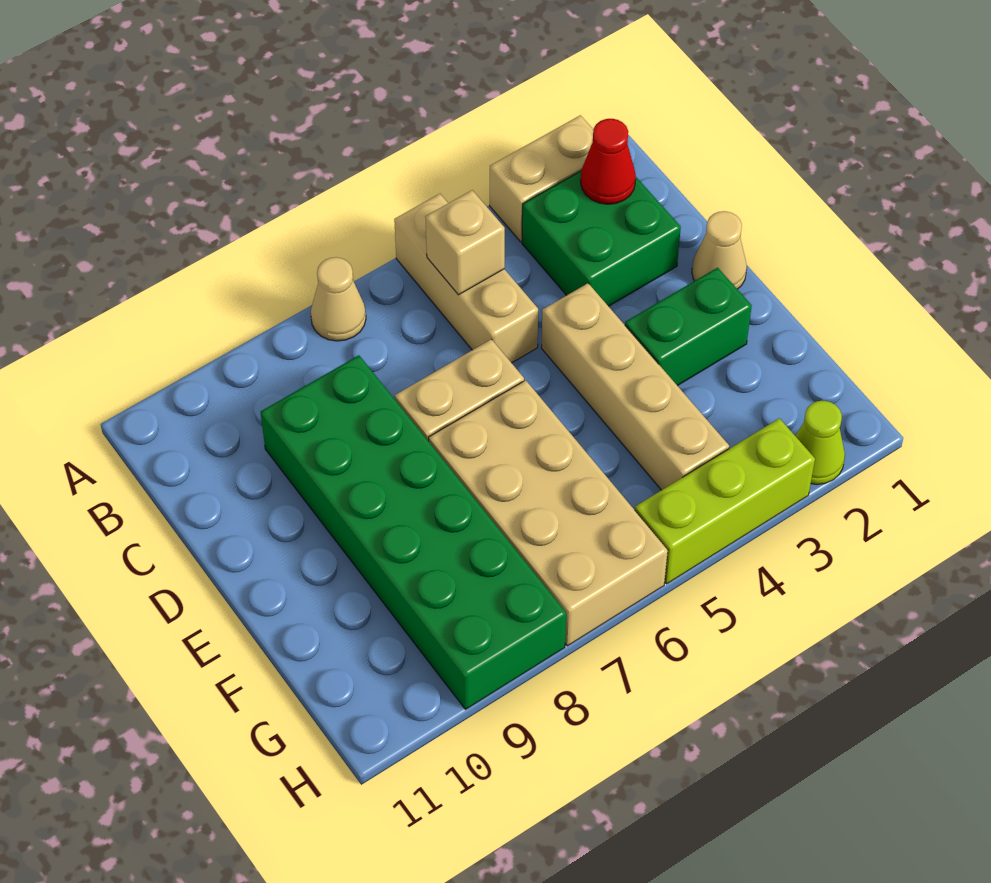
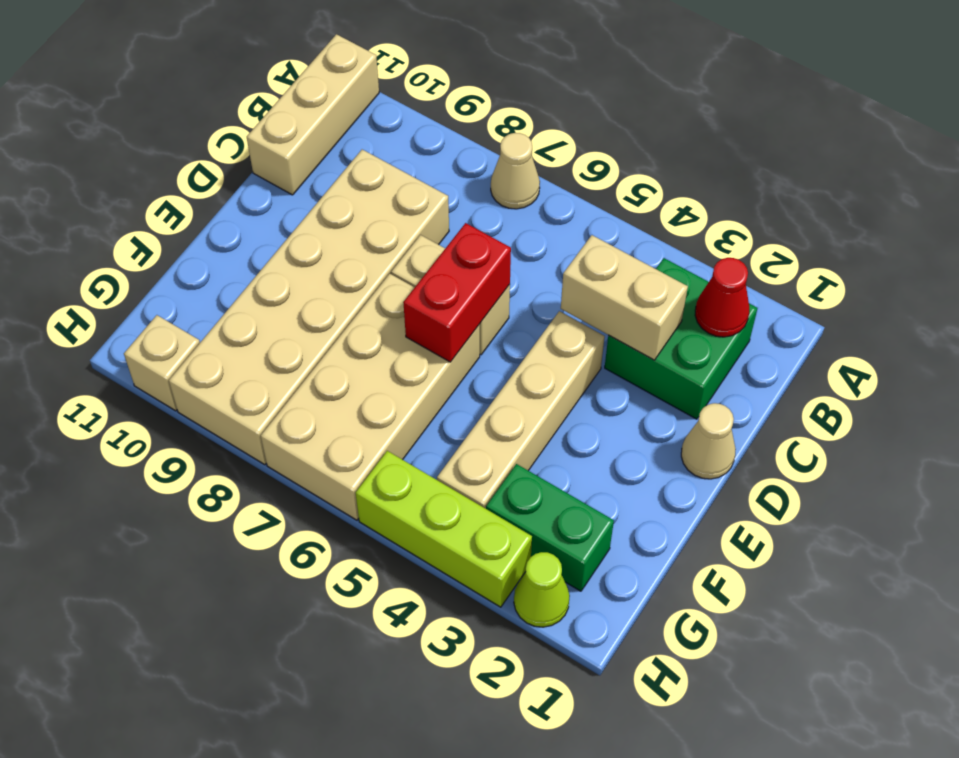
tan brick A2:A3 level 1 -> tan brick C3:C4 level 2
tan brick A5:C5 level 1 -> tan brick A11:C11 level 1
tan brick B5 level 2 -> tan brick H10 level 1
green brick C8:H9 level 1 -> tan brick C8:H9 level 1
none -> red brick D6:E6 level 2
green brick E2:E3 level 1 -> green brick G2:G3 level 1

